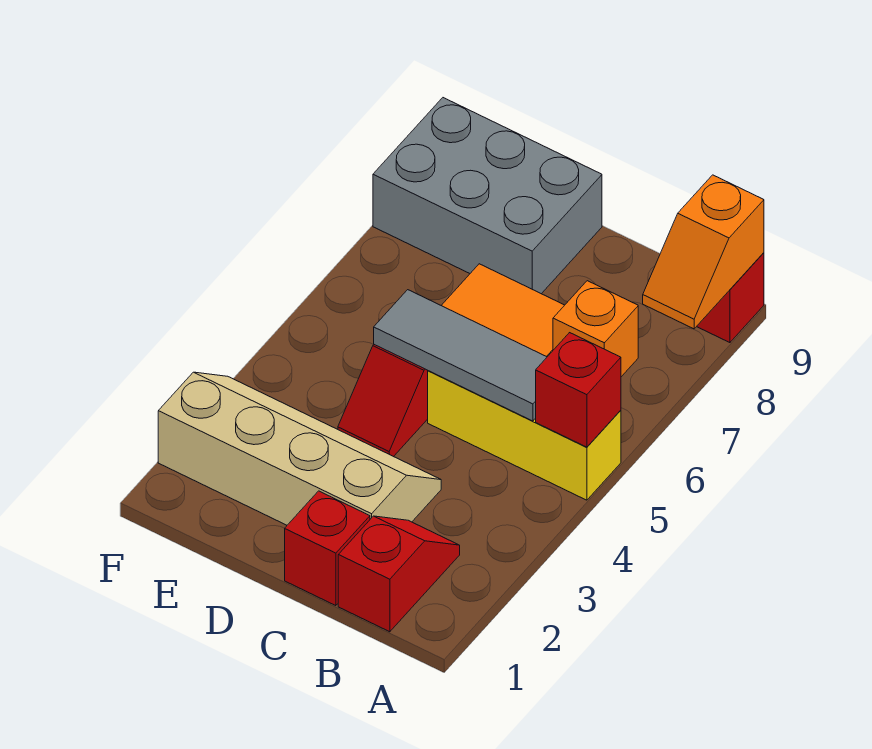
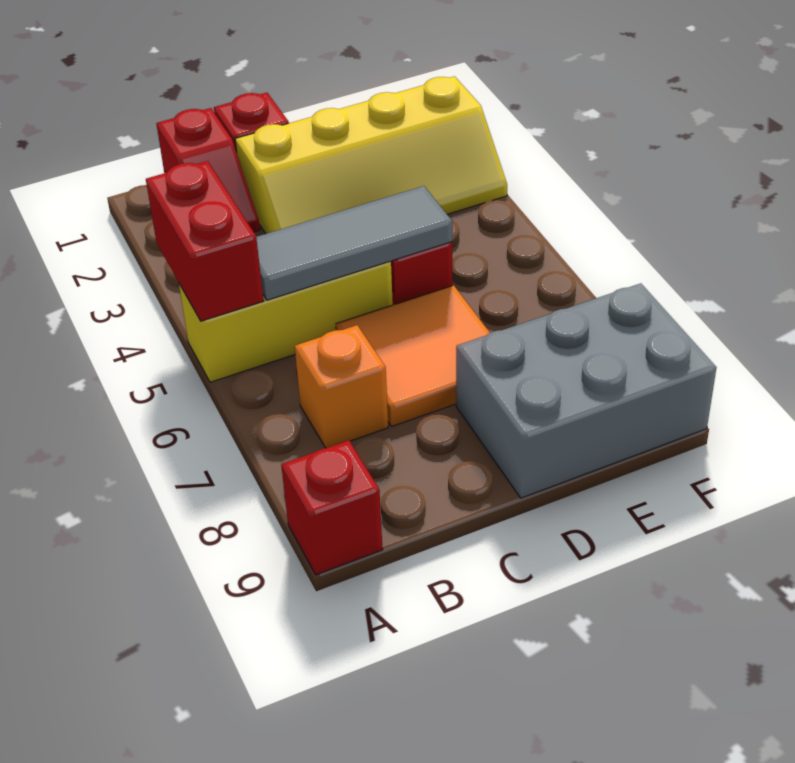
red brick A5 level 2 -> red brick A4:A5 level 2
orange slope A8:A9 level 2 top 9 -> none
tan slope C2:F3 level 1 top 2 -> yellow slope C2:F3 level 1 top 2

